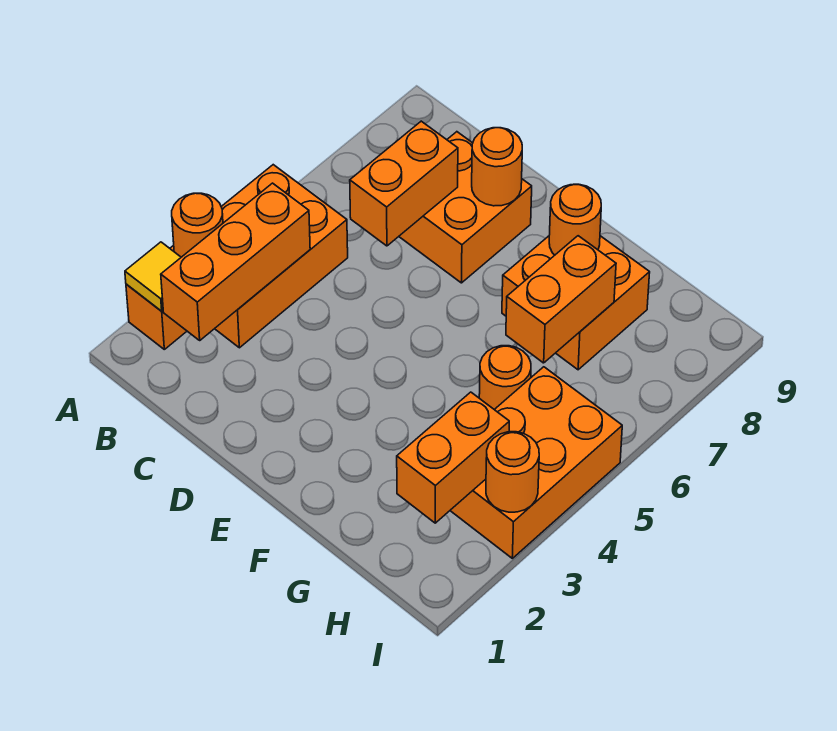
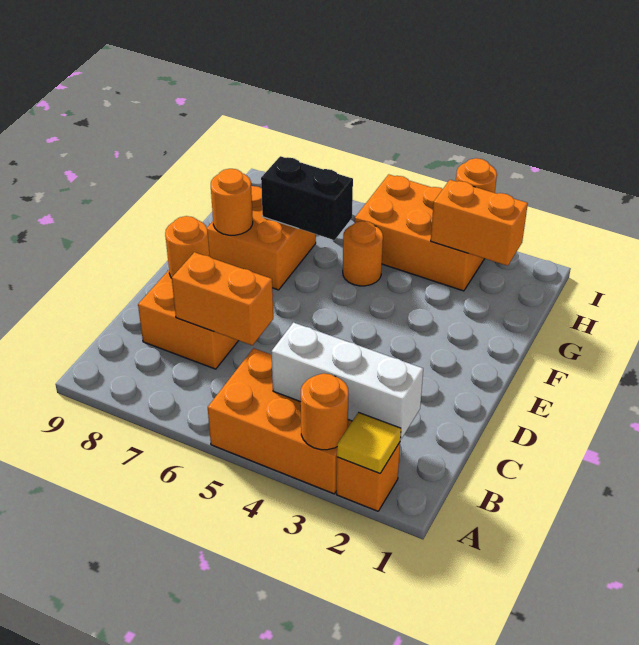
orange brick B2:B4 level 2 -> white brick B2:B4 level 2
orange brick G6:G7 level 2 -> black brick G6:G7 level 2

